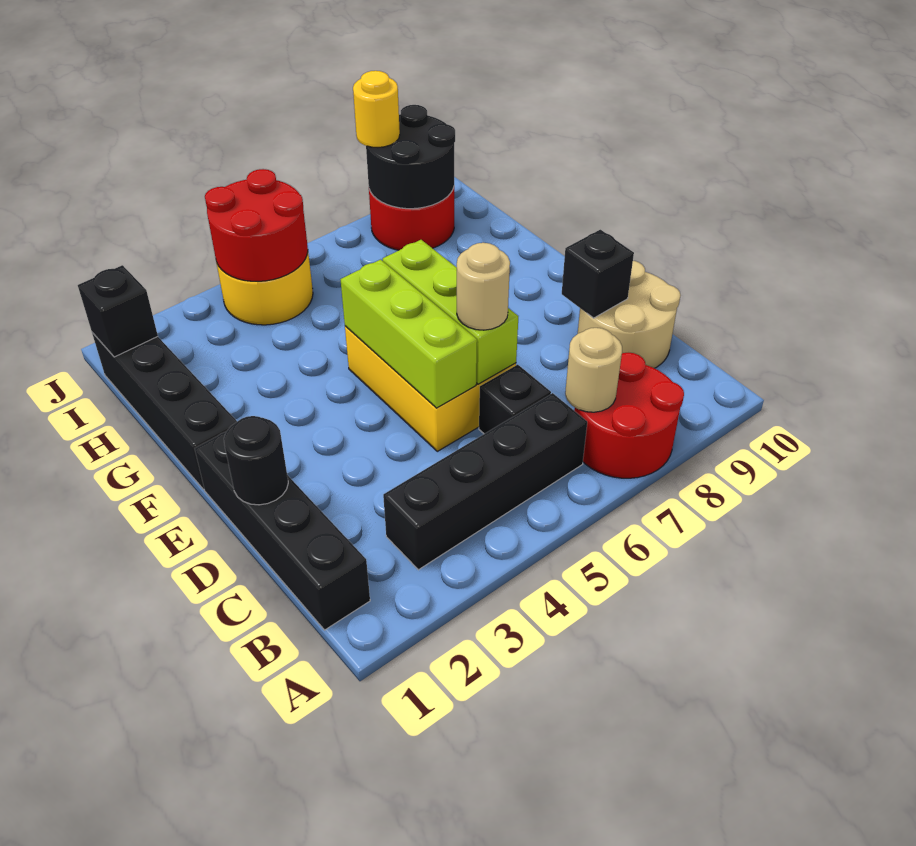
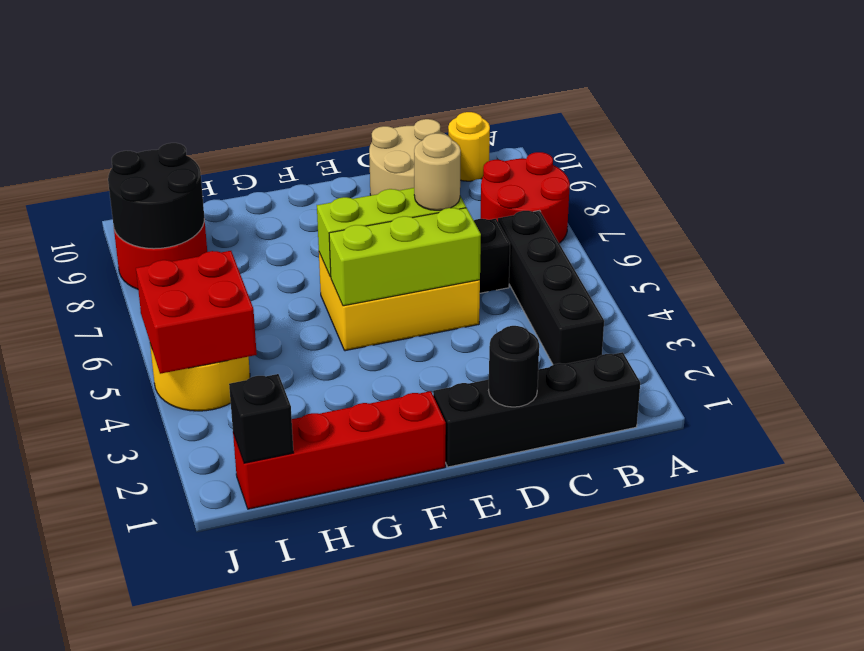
tan round brick B7 level 2 -> none
black brick D9 level 2 -> none
black brick F1:I1 level 1 -> red brick F1:I1 level 1
red round brick I4:J5 level 2 -> red brick I4:J5 level 2
yellow round brick J8 level 3 -> yellow round brick B10 level 1

